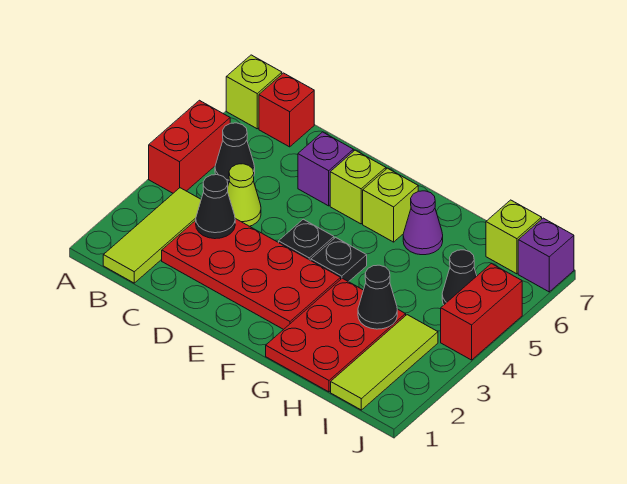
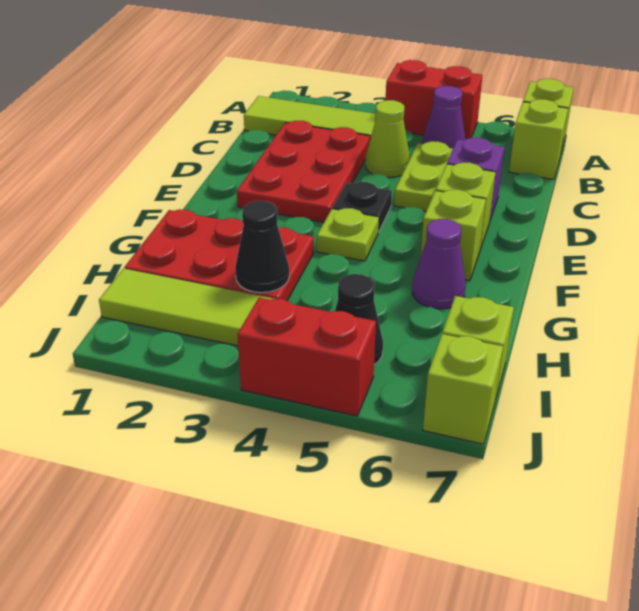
black cone B5 level 1 -> purple cone B5 level 1
red brick B7 level 1 -> lime brick B7 level 1
red plate C2:F3 level 1 -> red plate C2:E3 level 1
black cone C3 level 2 -> none
none -> lime plate C5:D5 level 1
black plate F4 level 1 -> lime plate F4 level 1
purple brick J7 level 1 -> lime brick J7 level 1

